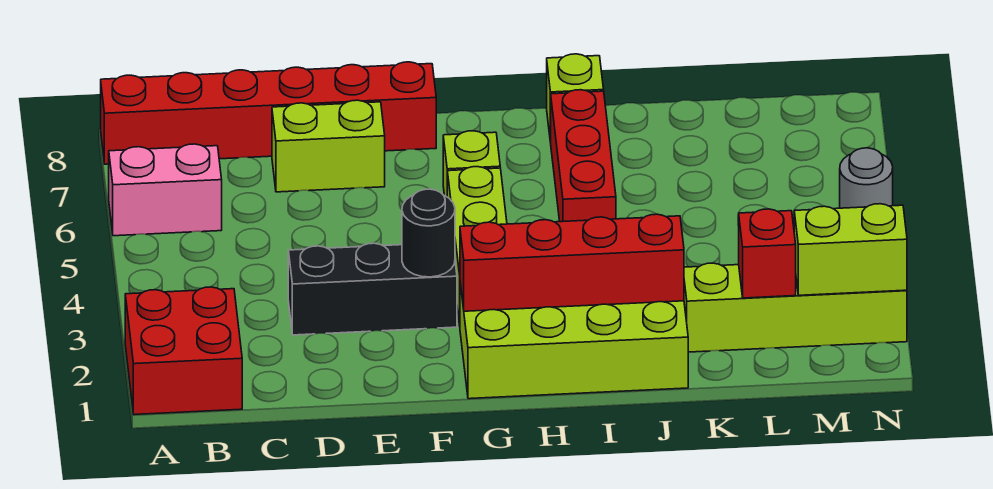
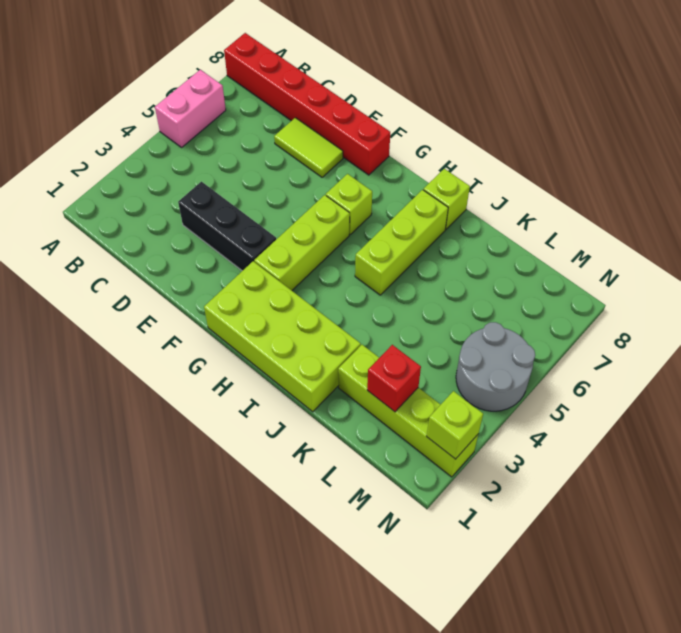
red brick A1:B2 level 1 -> none
pink brick A6:B6 level 1 -> pink brick A5:A6 level 1
lime brick D7:E7 level 1 -> lime tile D7:E7 level 1
black round brick F3 level 2 -> none
red brick G2:J2 level 2 -> none
red brick I5:I7 level 1 -> lime brick I5:I7 level 1
lime brick M2:N2 level 2 -> lime brick N2 level 2
grey round brick N5 level 1 -> grey round brick M4:N5 level 1

